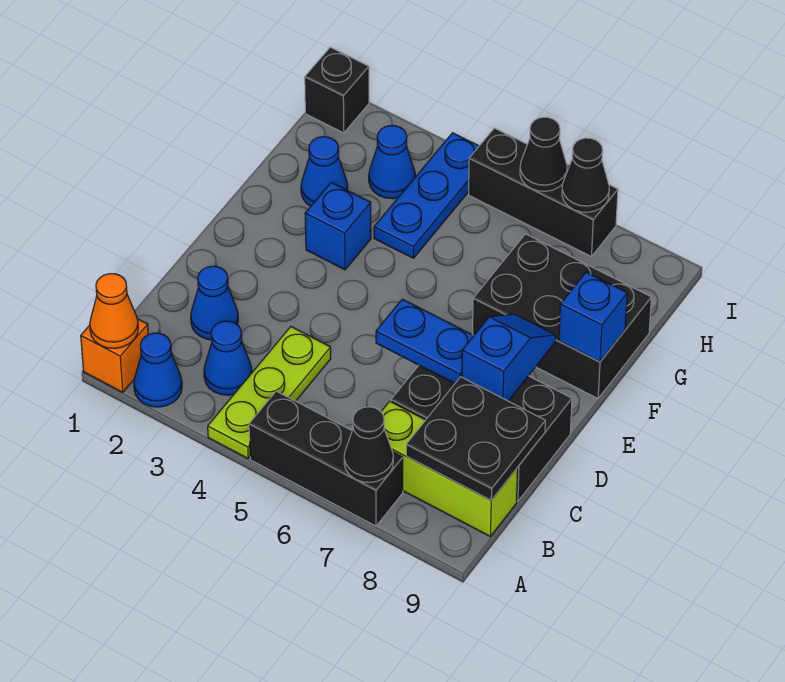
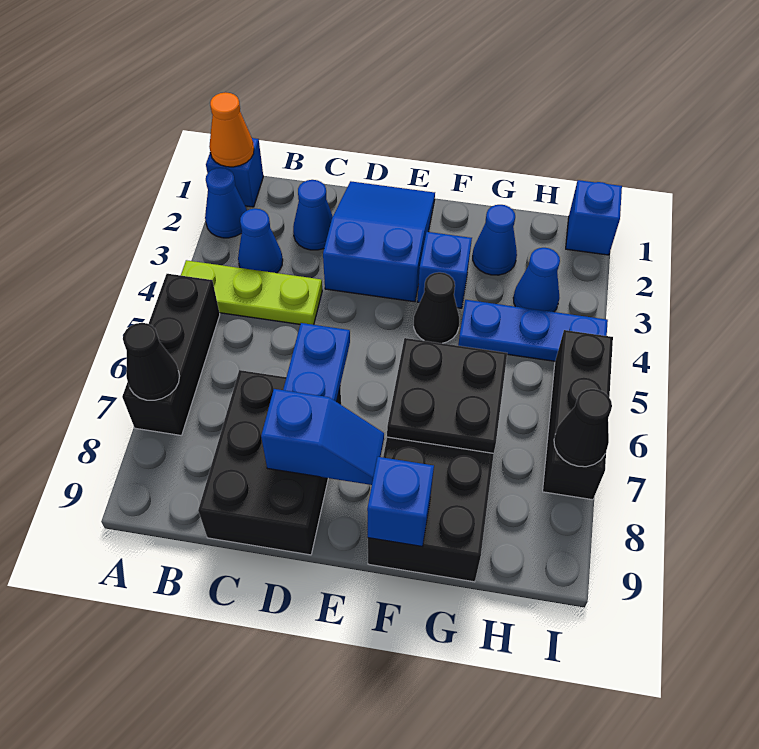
orange brick A1 level 1 -> blue brick A1 level 1
lime brick B7:B9 level 1 -> none
black plate B8:C9 level 2 -> black plate F6:G7 level 2
none -> blue slope D1:E3 level 1 top 3
black brick I1 level 1 -> blue brick I1 level 1
black cone I6 level 2 -> black cone F4 level 1

